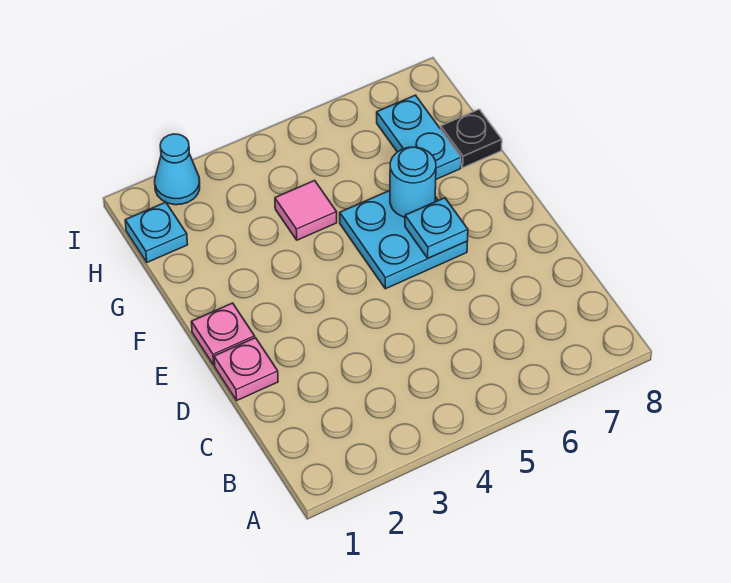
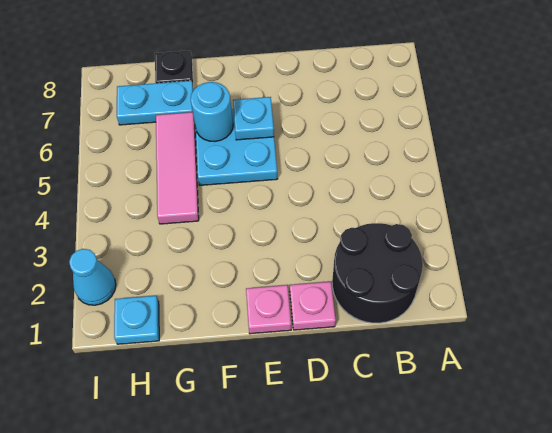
none -> black round brick B1:C2 level 1
pink tile G4 level 1 -> pink tile G4:G6 level 1

